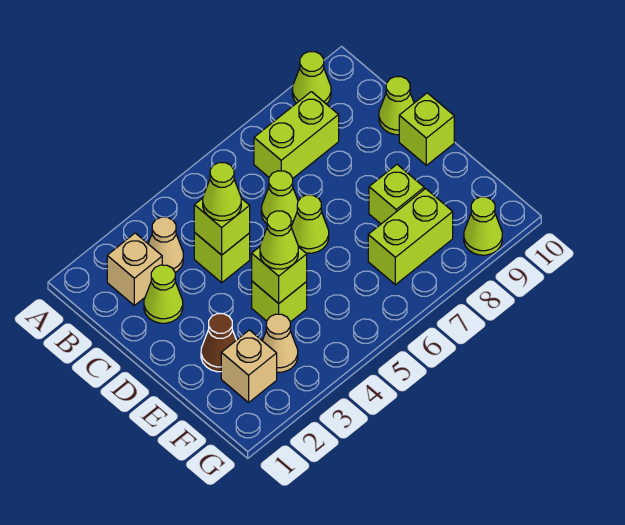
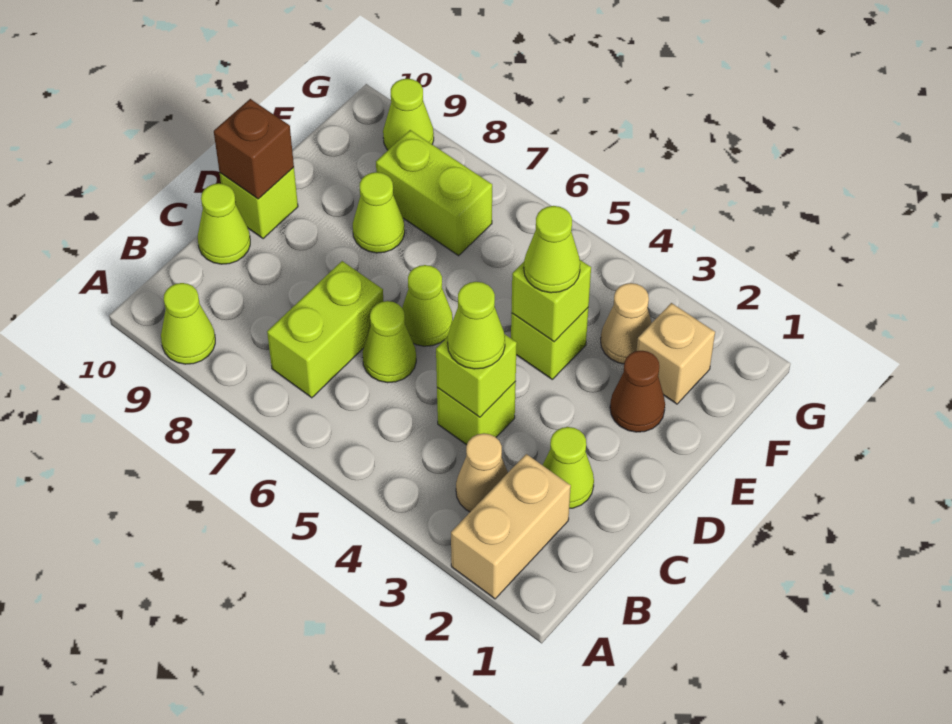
tan brick B2 level 1 -> tan brick A2:B2 level 1
lime brick B7:B8 level 1 -> lime brick B7:C7 level 1
none -> brown brick D10 level 2
lime brick E8 level 1 -> lime cone E8 level 1

